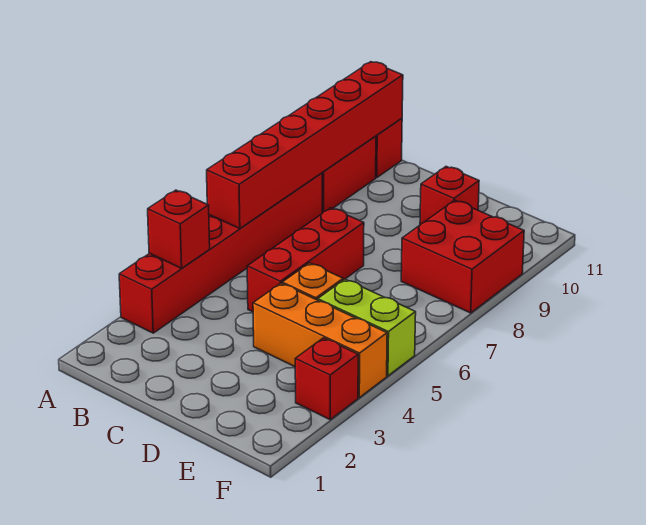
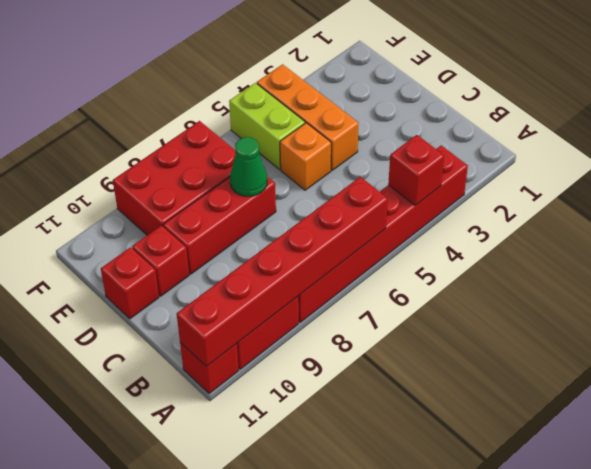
red brick C5:C7 level 1 -> red brick D7:D9 level 1
none -> green cone D7 level 2
red brick E8:F9 level 1 -> red brick E7:F9 level 1
red brick F3 level 1 -> red brick D11 level 1

